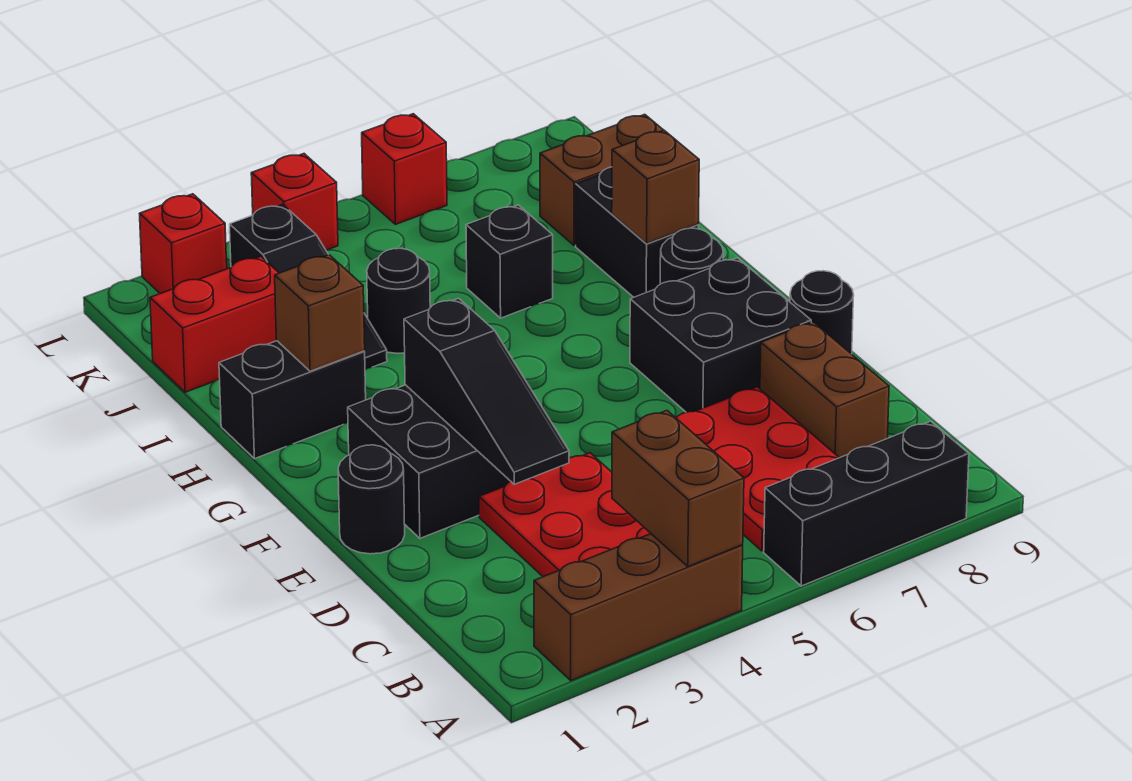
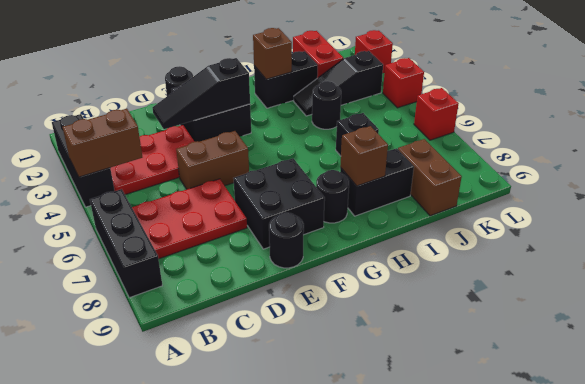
brown brick A2:A4 level 1 -> black brick A2:A4 level 1
brown brick C8:D8 level 1 -> brown brick D5:E5 level 1
black brick H1:H2 level 1 -> black brick H2:I2 level 1

